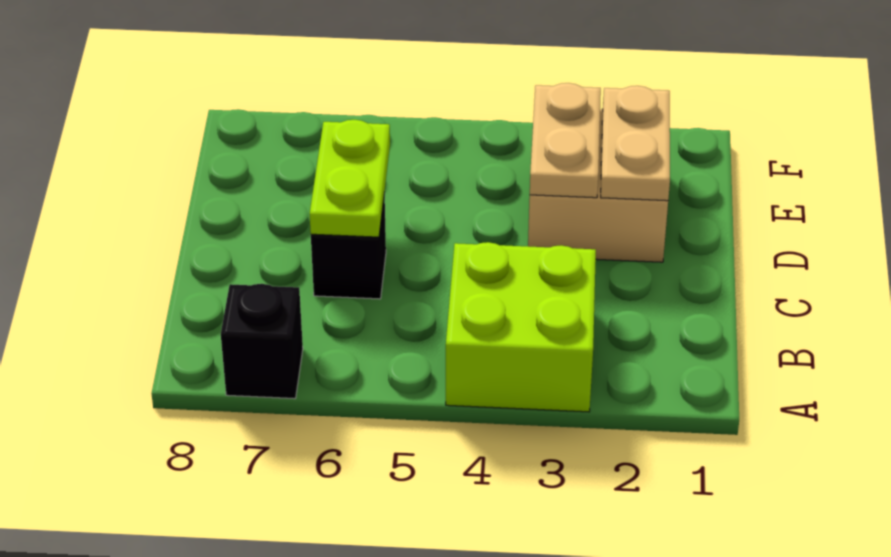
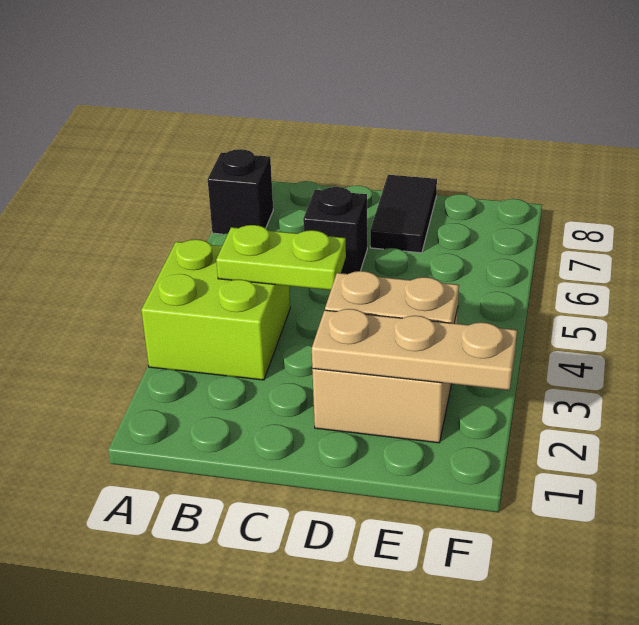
lime plate C6:D6 level 2 -> lime plate B4:C4 level 2
tan plate D2:E2 level 2 -> tan plate D2:F2 level 2
none -> black tile D7:D8 level 1

